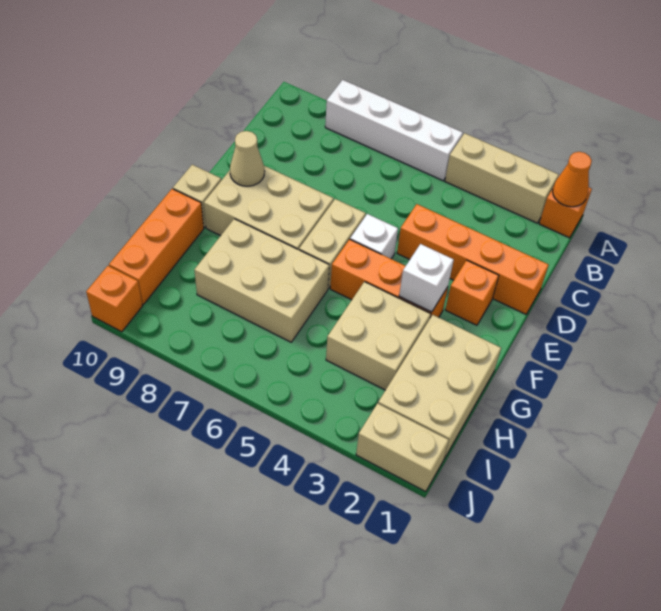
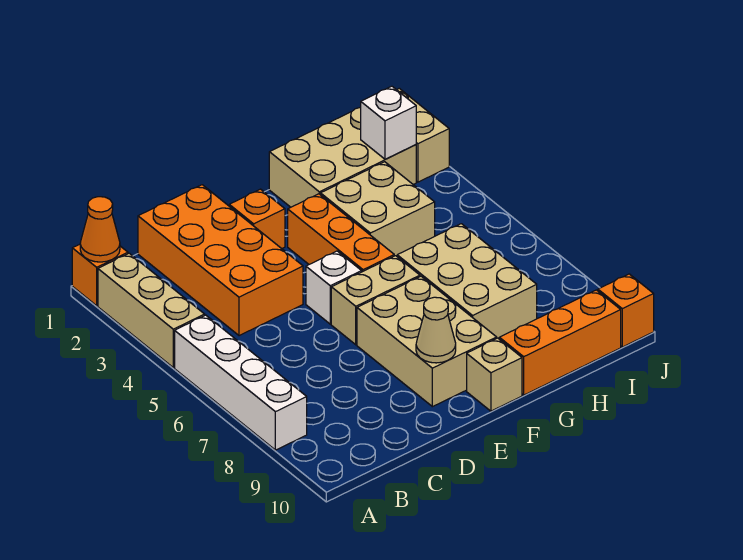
orange brick D1:D4 level 1 -> orange brick C1:D4 level 1
white brick F3 level 2 -> white brick I2 level 2

